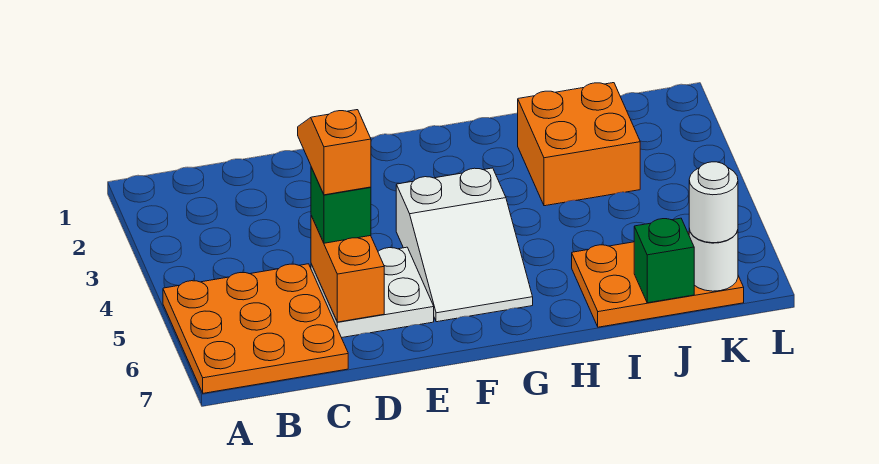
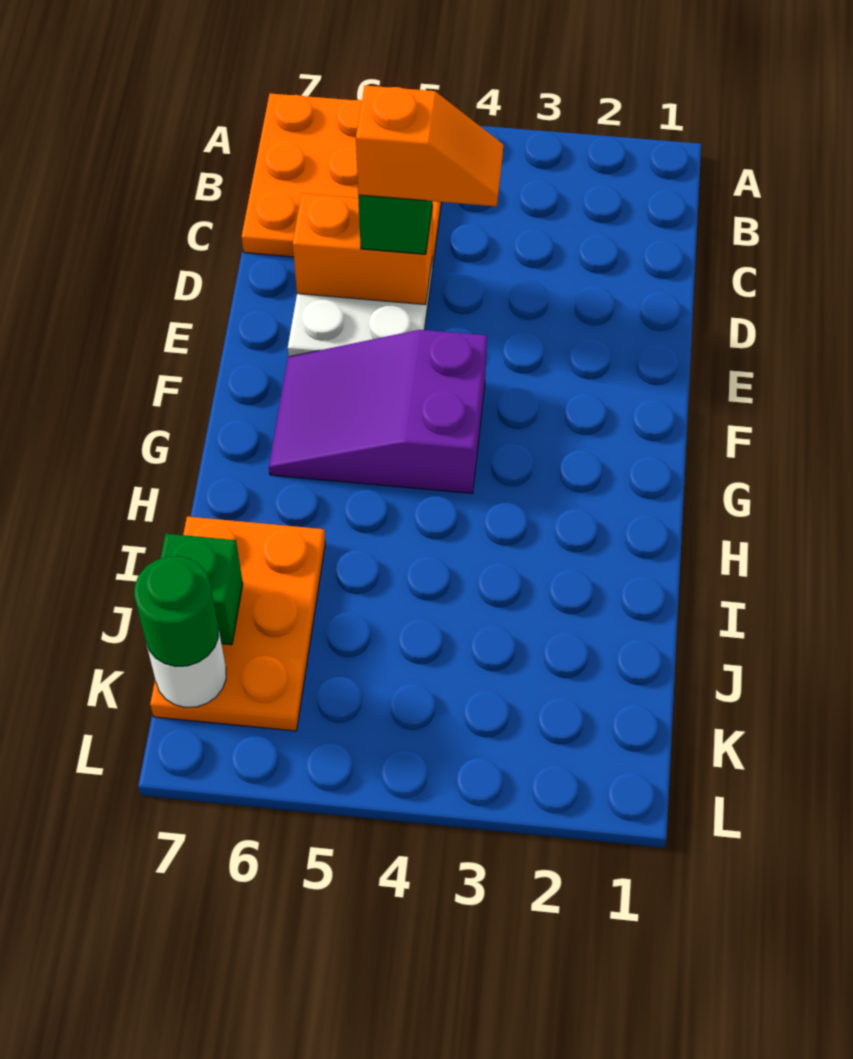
white slope F4:G6 level 1 top 4 -> purple slope F4:G6 level 1 top 4
orange brick I2:J3 level 1 -> none
white round brick K7 level 3 -> green round brick K7 level 3

